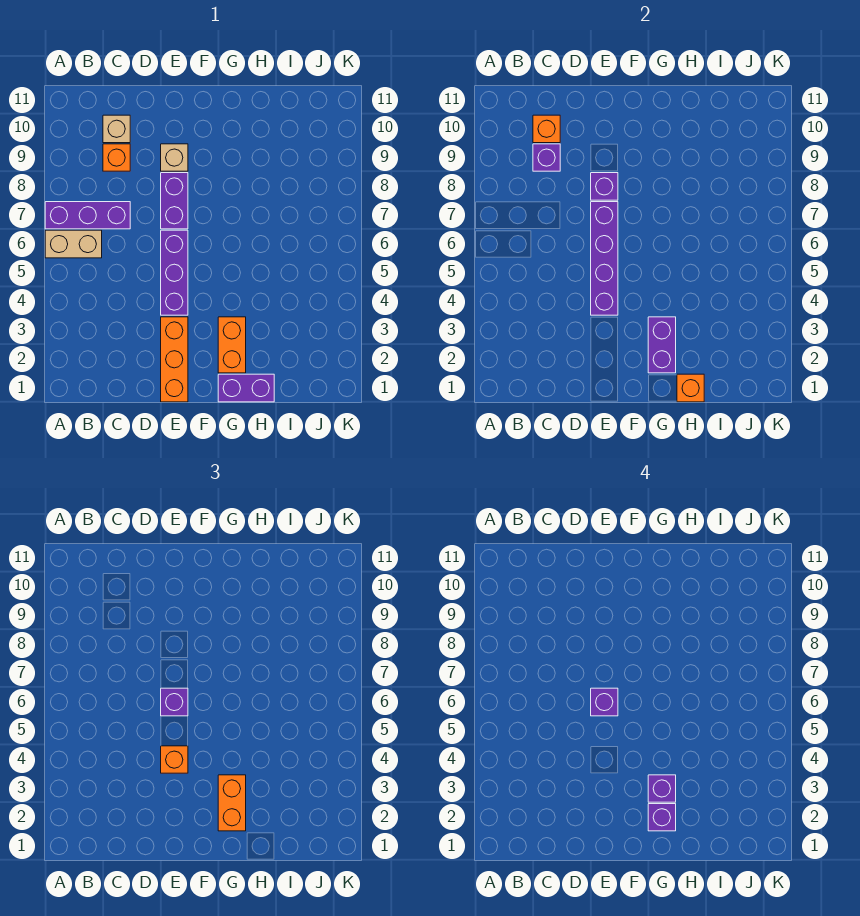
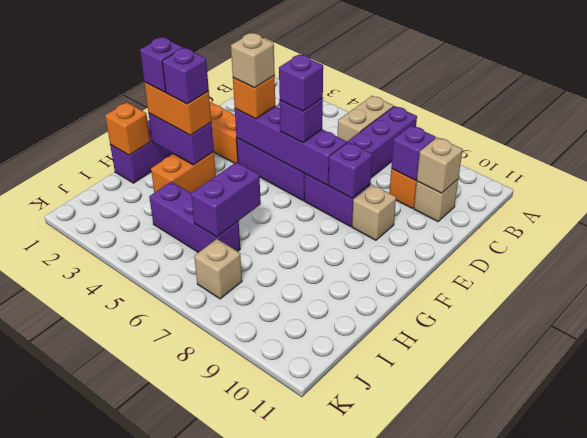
orange brick C10 level 2 -> tan brick C10 level 2
none -> tan brick E4 level 4
orange brick G2:G3 level 1 -> orange brick G3:H3 level 1
none -> purple brick H6:I6 level 2
none -> purple brick I4:I6 level 1
none -> tan brick J7 level 1

